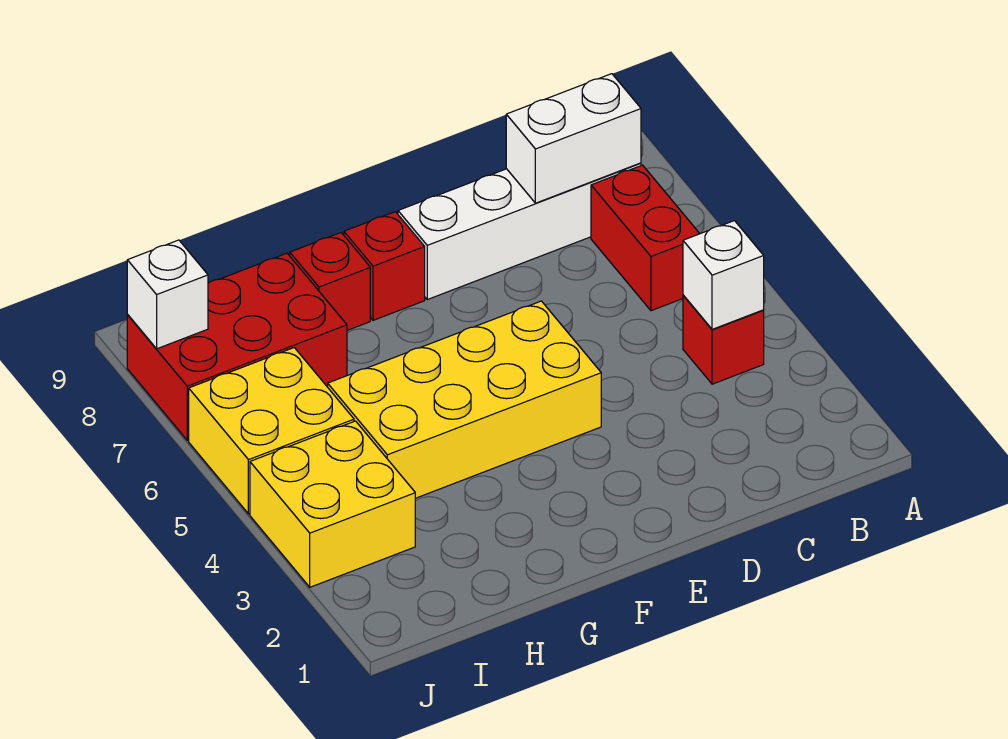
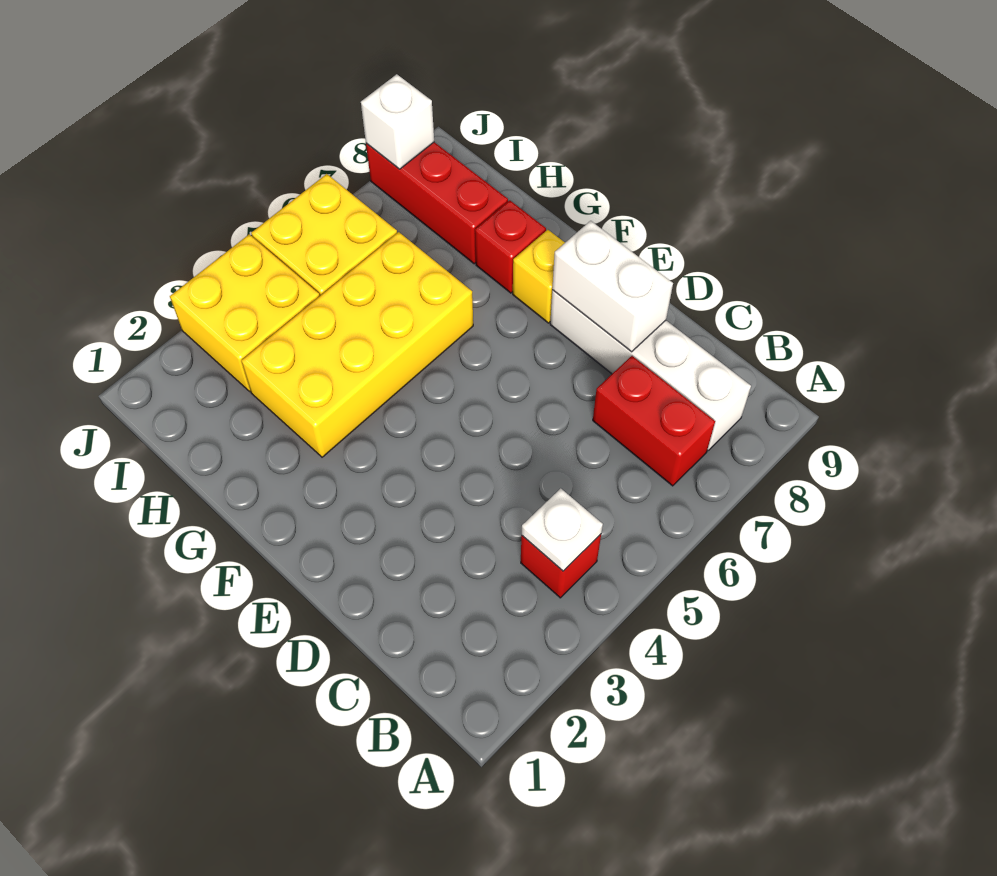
white brick B4 level 2 -> white plate B4 level 2
red brick B6:B7 level 1 -> red brick B7:C7 level 1
white brick B8:C8 level 2 -> white brick D8:E8 level 2
yellow brick E4:H5 level 1 -> yellow brick G3:H6 level 1
red brick F8 level 1 -> yellow brick F8 level 1
red brick H7:J8 level 1 -> red brick H8:J8 level 1

